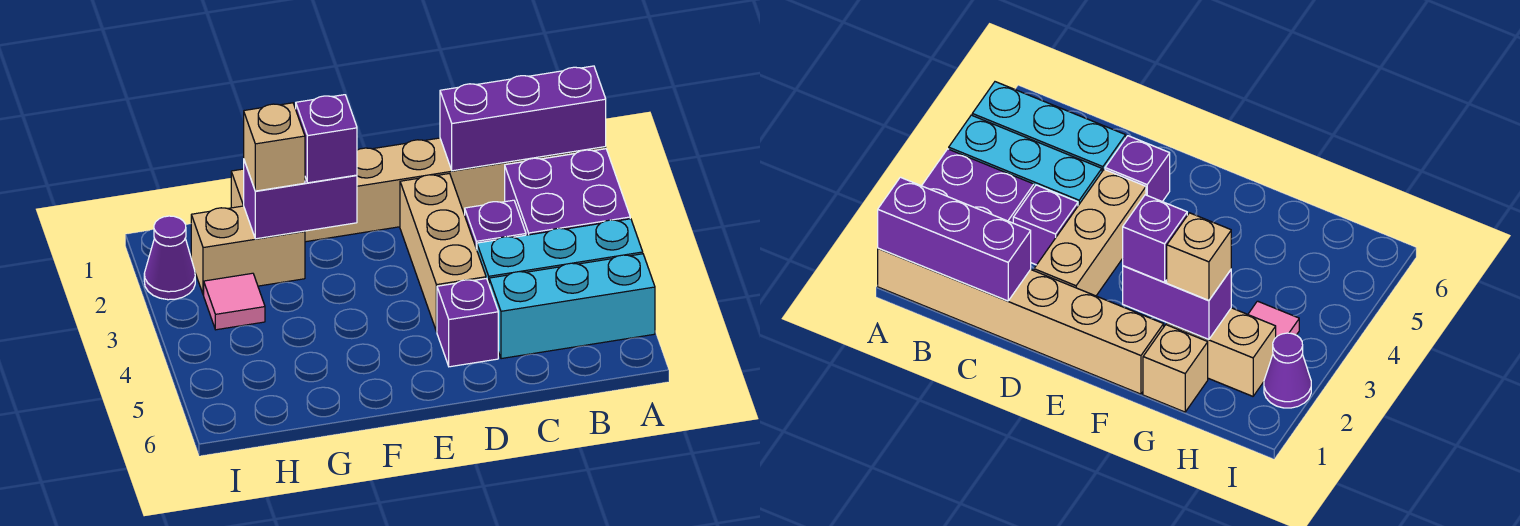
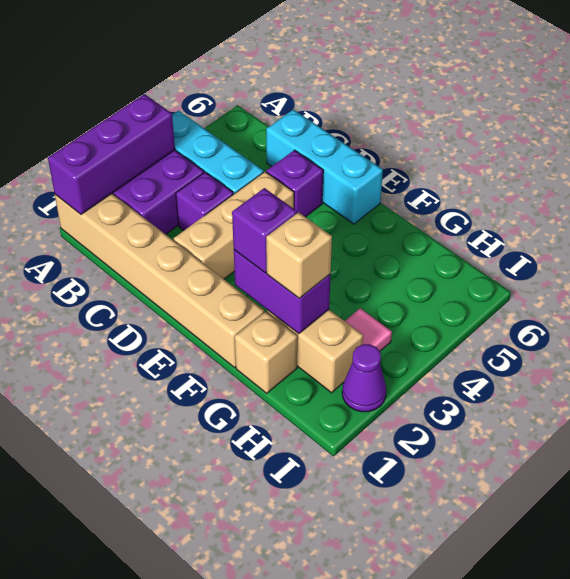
purple brick A1:C1 level 2 -> purple brick A1:A3 level 2
cyan brick A5:C5 level 1 -> cyan brick C6:E6 level 1

